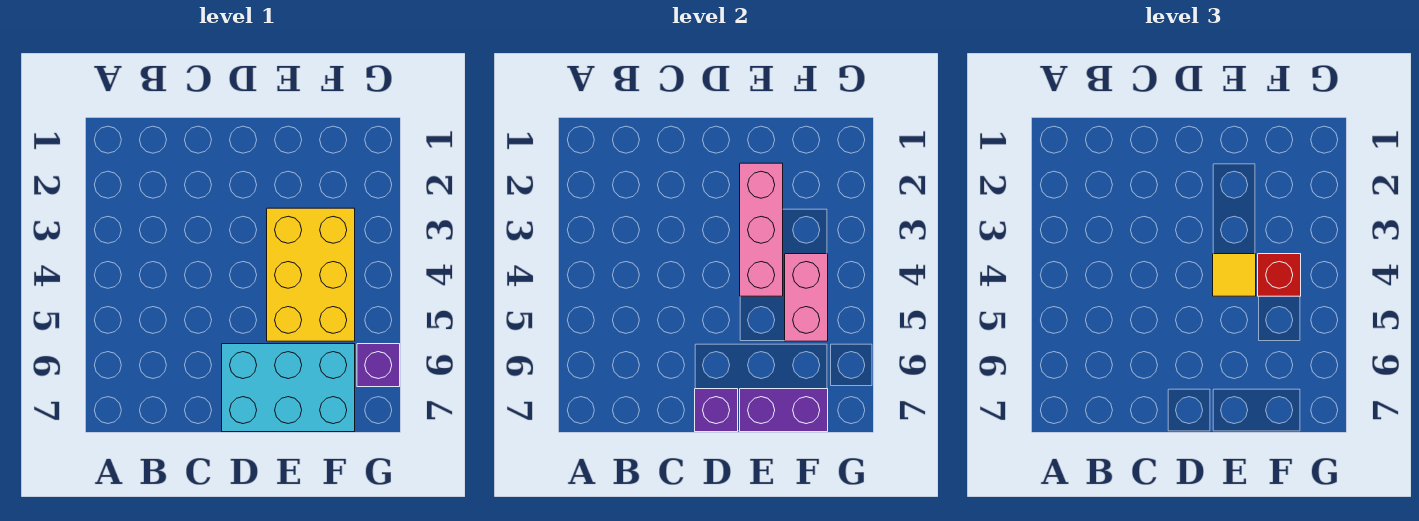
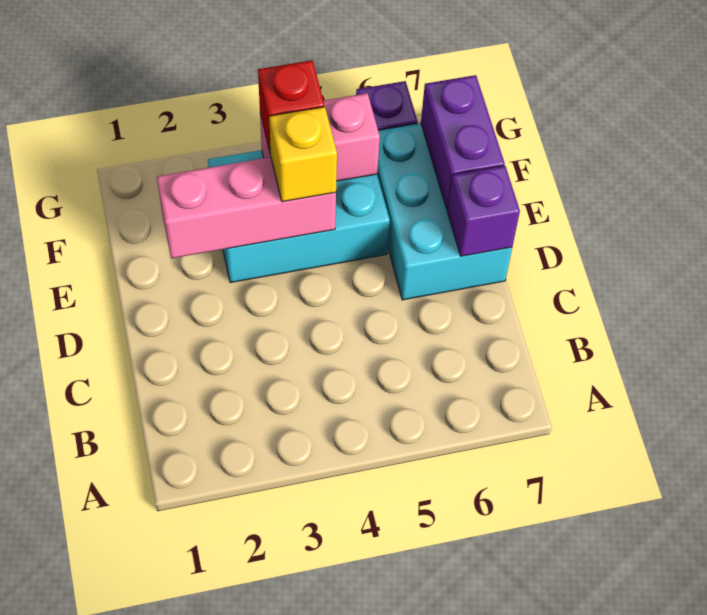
yellow brick E3:F5 level 1 -> cyan brick E3:F5 level 1
yellow tile E4 level 3 -> yellow brick E4 level 3

